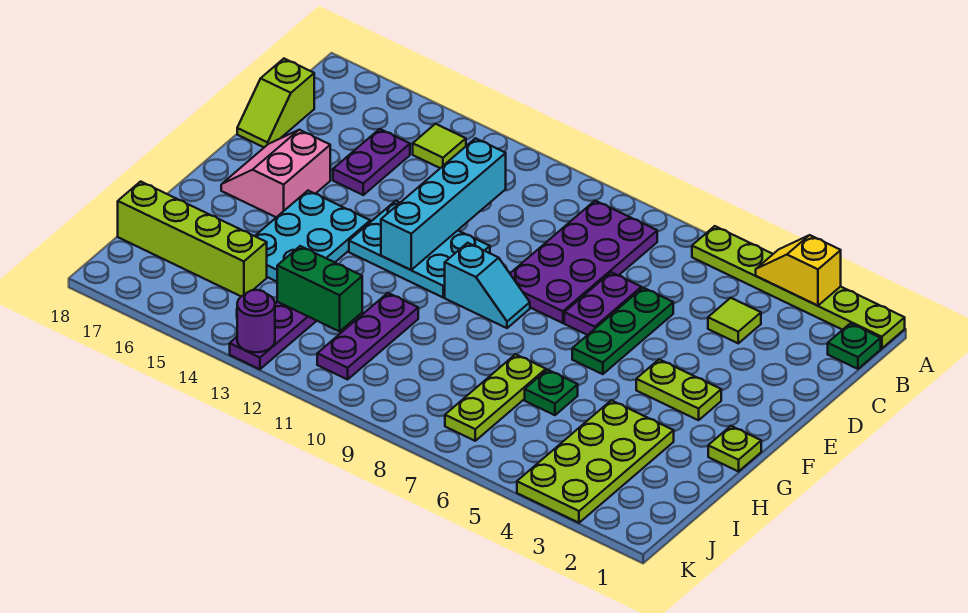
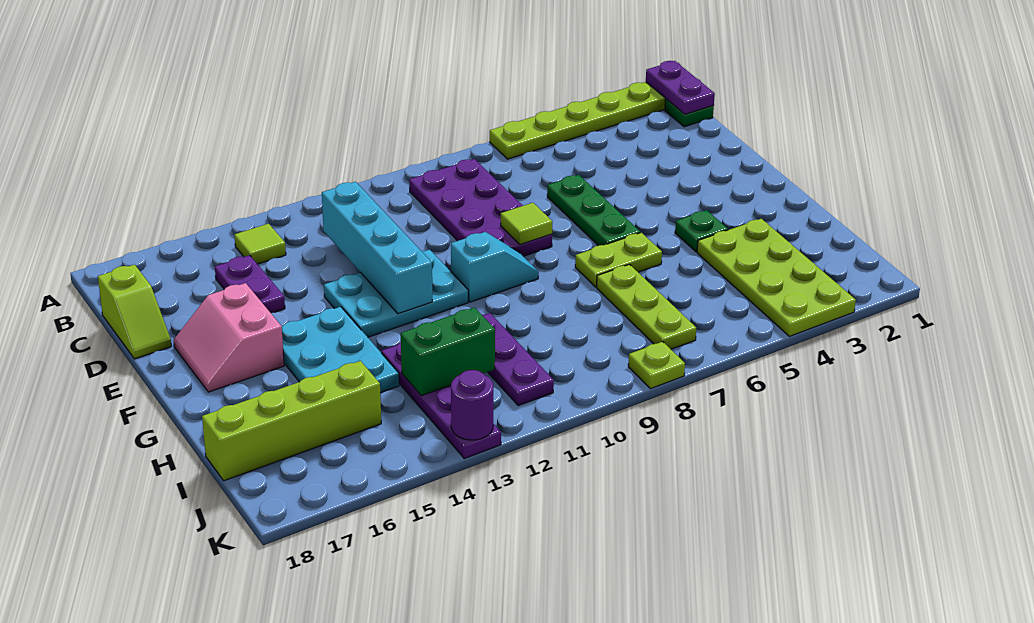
yellow slope A3:A4 level 2 top 3 -> none
lime tile C4 level 1 -> lime tile E8 level 2
purple plate D7:E7 level 1 -> purple plate A1:B1 level 2
lime plate F3:F4 level 1 -> lime plate G6:G7 level 1
lime plate G1 level 1 -> lime plate K8 level 1
green plate H6 level 1 -> green plate G4 level 1

